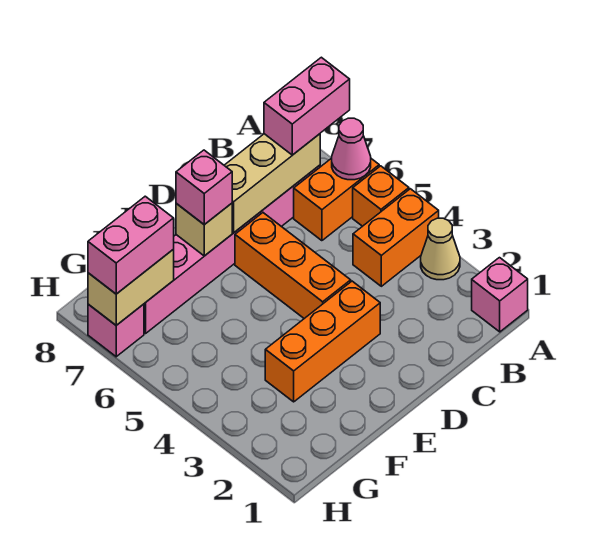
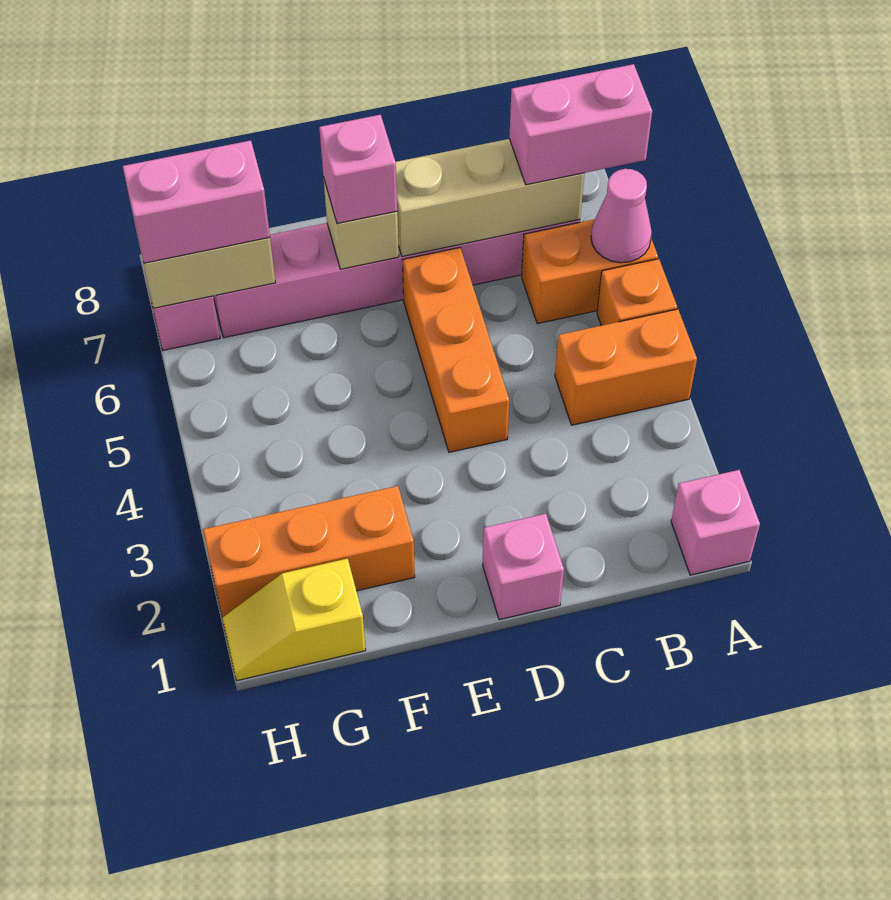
tan cone A3 level 1 -> none
none -> pink brick D1 level 1
orange brick D3:F3 level 1 -> orange brick F2:H2 level 1
none -> yellow slope G1:H1 level 1 top G

